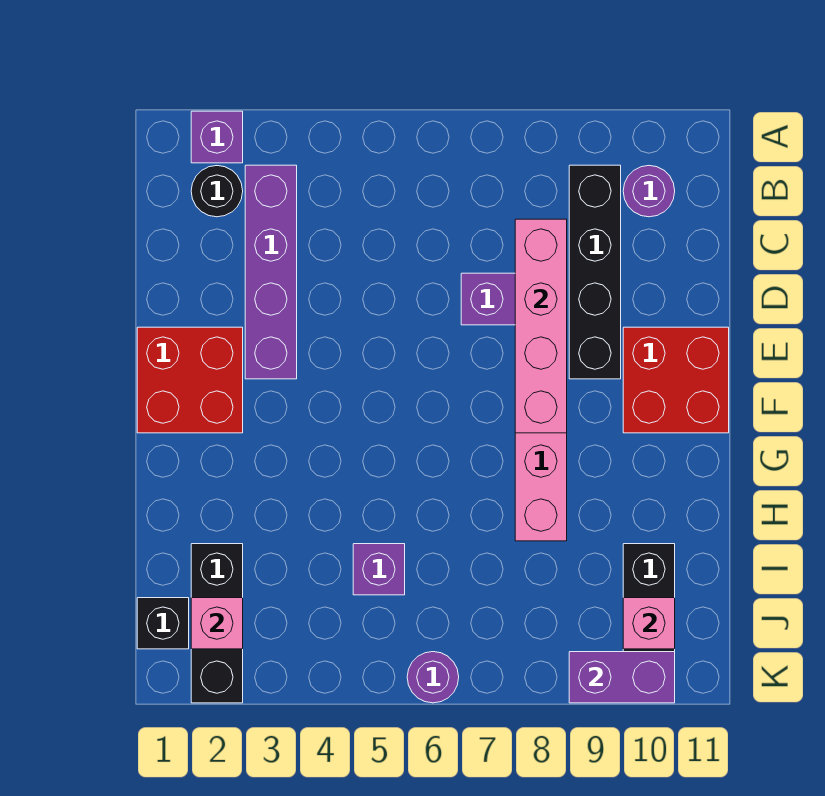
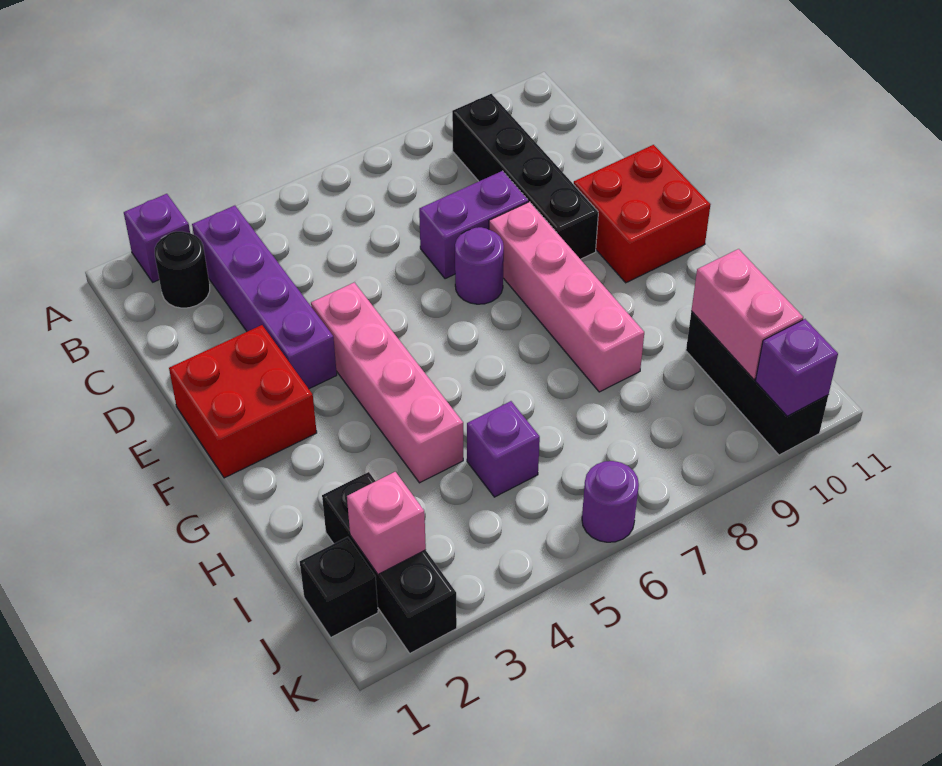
purple round brick B10 level 1 -> purple round brick E7 level 1
pink brick C8:F8 level 2 -> pink brick E4:H4 level 1
pink brick J10 level 2 -> pink brick I10:J10 level 2
purple brick K9:K10 level 2 -> purple brick K10 level 2

